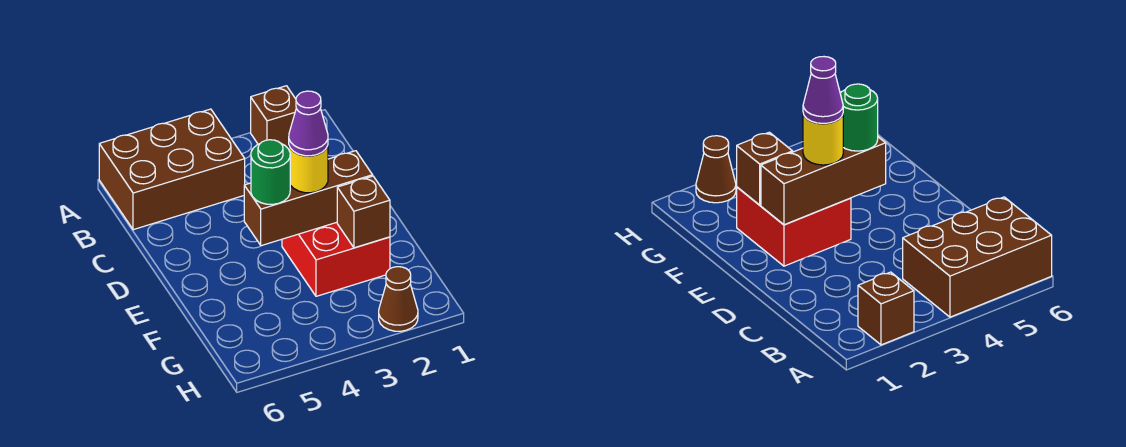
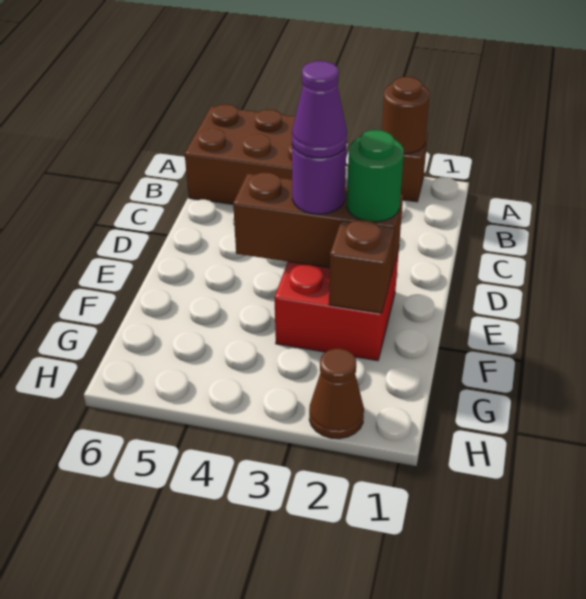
none -> brown round brick A2 level 2
yellow round brick E3 level 3 -> purple round brick E3 level 3
green round brick E4 level 3 -> green round brick E2 level 3

